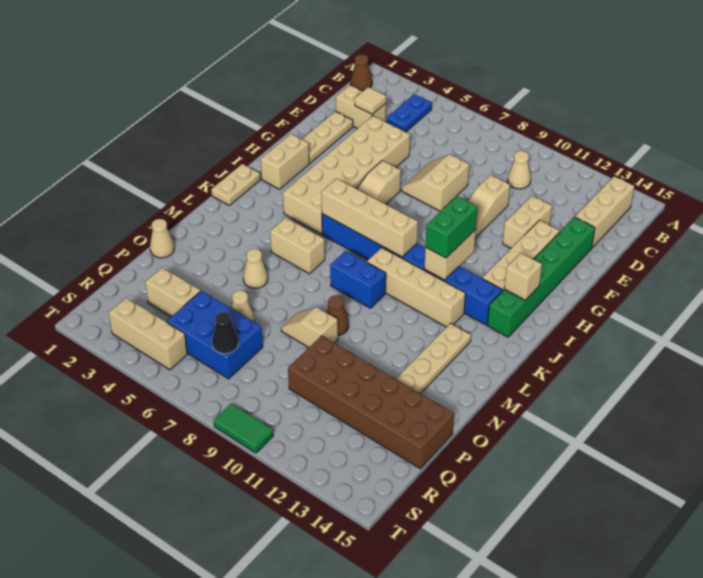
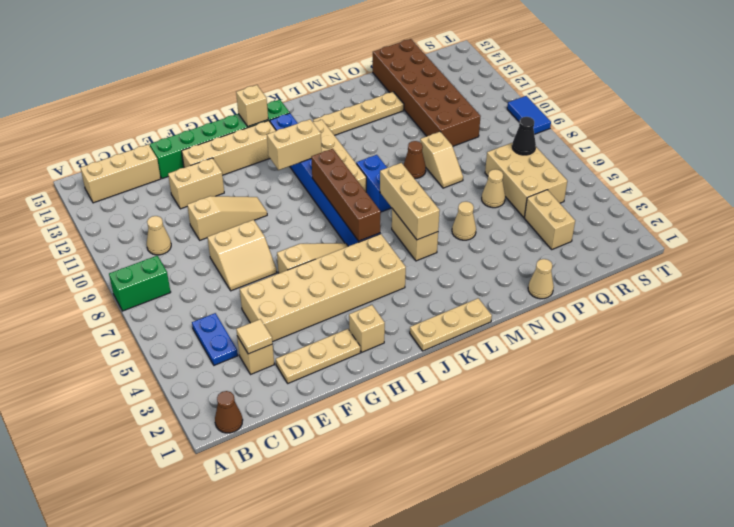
blue plate B4:C4 level 1 -> blue plate C4:C5 level 1
tan brick D2:D3 level 1 -> tan brick D3 level 1
tan brick H2:I2 level 1 -> tan brick H2 level 1
green brick I11:J11 level 3 -> green brick A8:B8 level 1
tan plate J1:K1 level 1 -> tan plate J1:L1 level 1
tan brick J6:J9 level 2 -> brown brick J6:J9 level 2
blue brick Q5:R7 level 1 -> tan brick Q5:R7 level 1
tan brick S3:S5 level 1 -> tan brick L5:L7 level 2
green tile T9:T10 level 1 -> blue tile T9:T10 level 1

